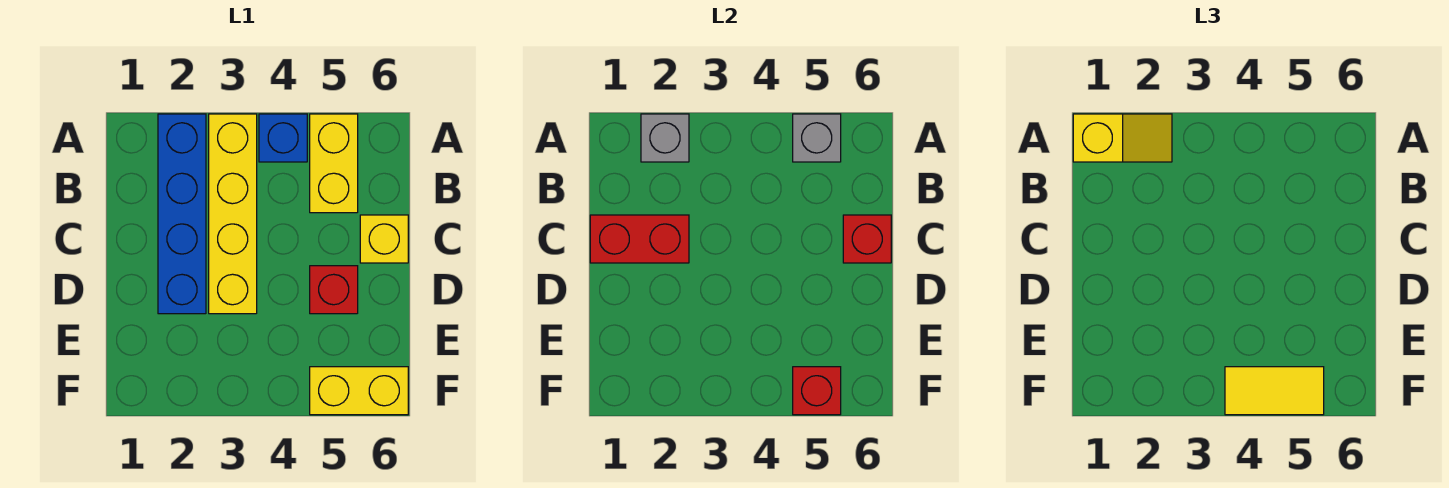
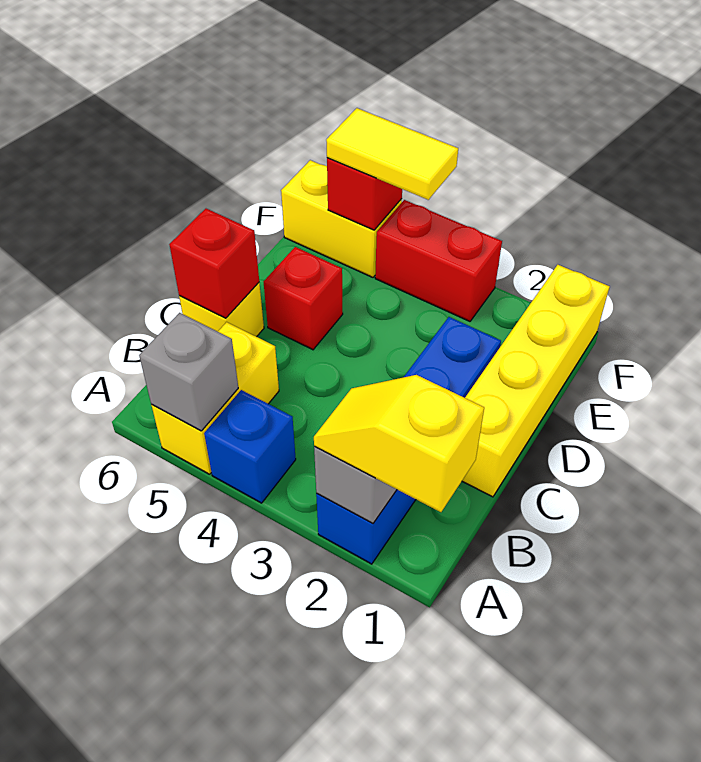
yellow brick A3:D3 level 1 -> yellow brick C1:F1 level 1
red brick C1:C2 level 2 -> red brick F3:F4 level 1

